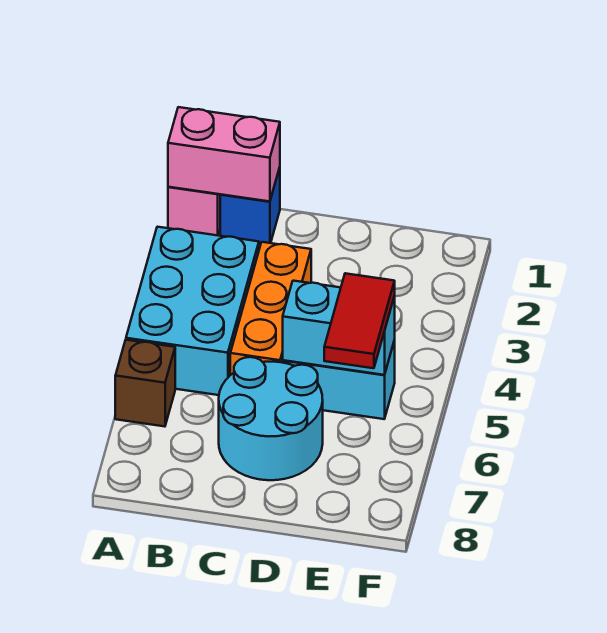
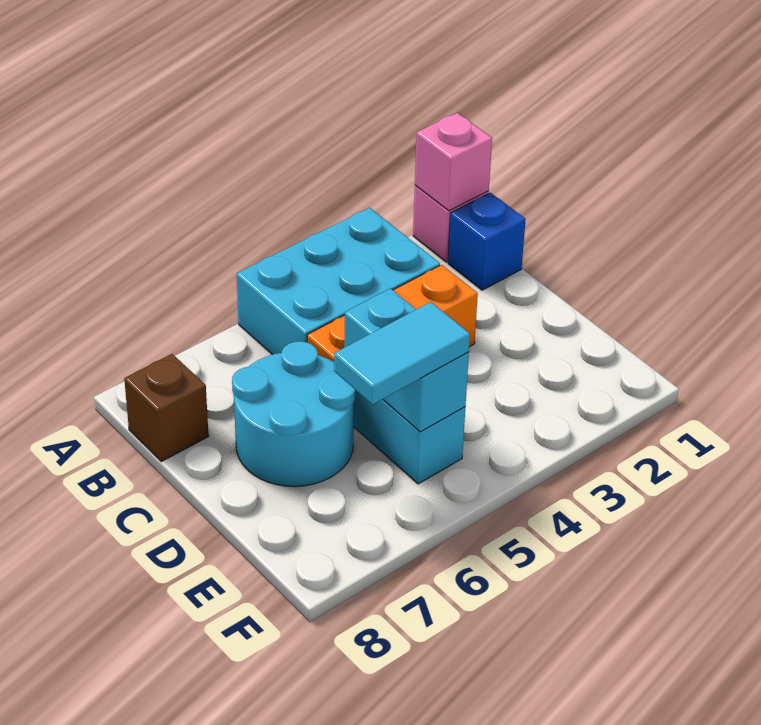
pink brick A1:B1 level 2 -> pink brick A1 level 2
brown brick A6 level 1 -> brown brick B8 level 1
red tile E5:E6 level 3 -> cyan tile E5:E6 level 3

